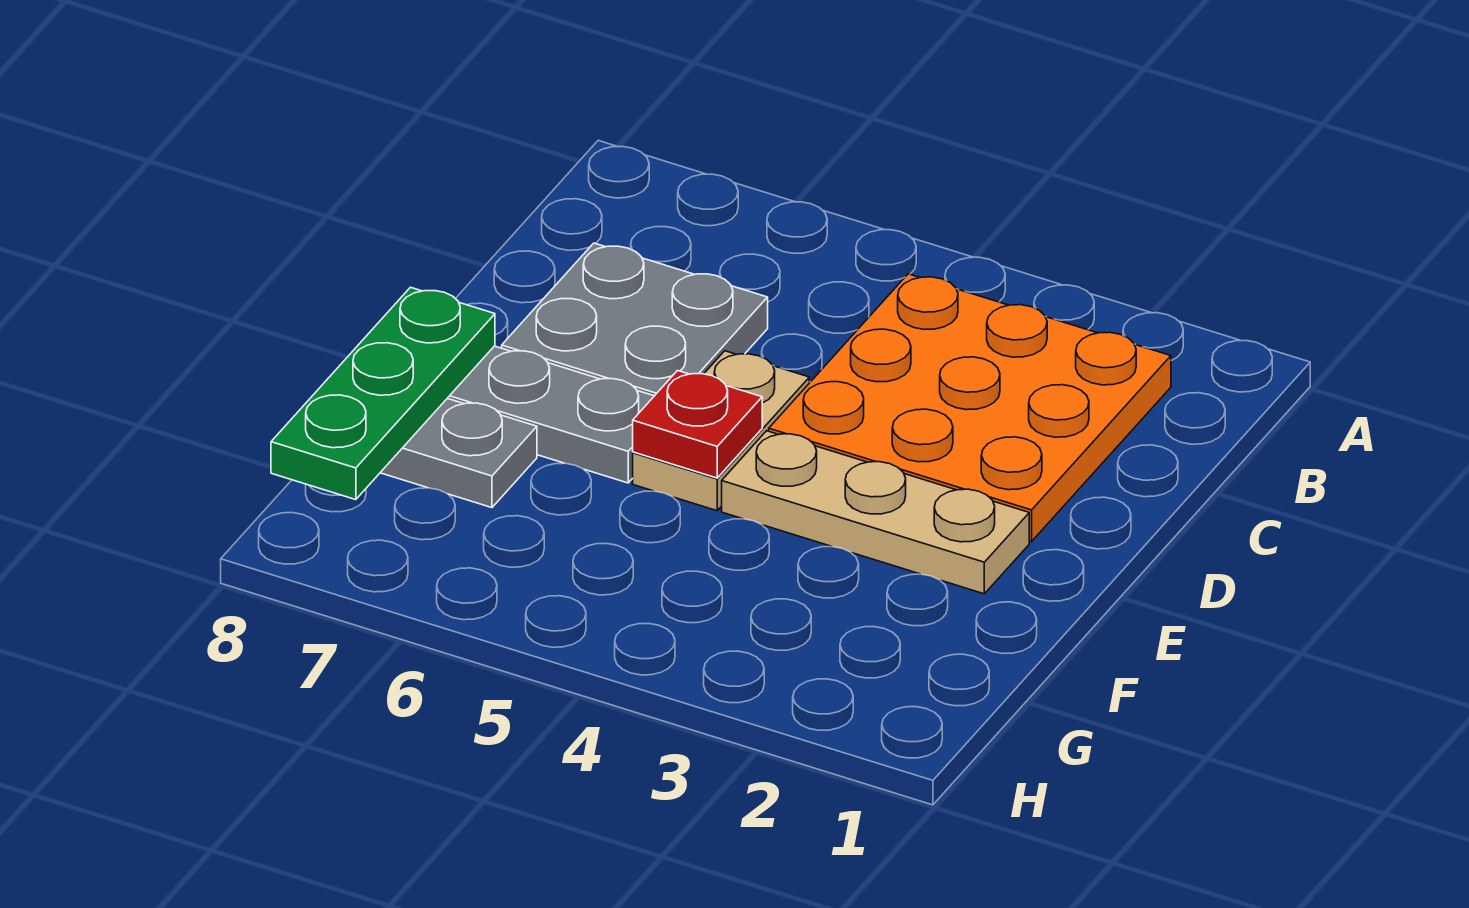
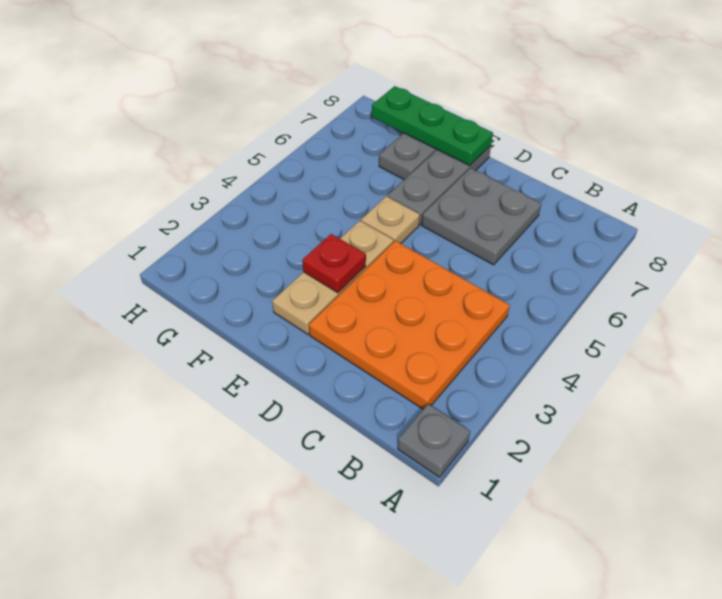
none -> grey plate A1 level 1
tan plate D5:E5 level 1 -> tan plate E5 level 1
red plate E5 level 2 -> red plate E3 level 2

